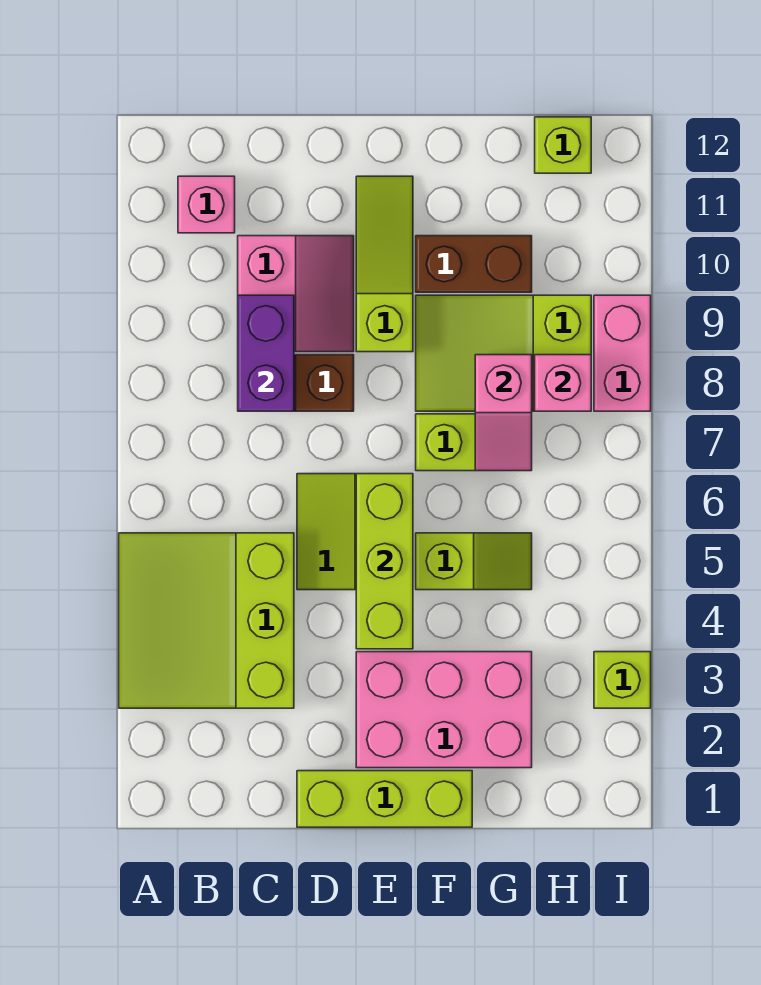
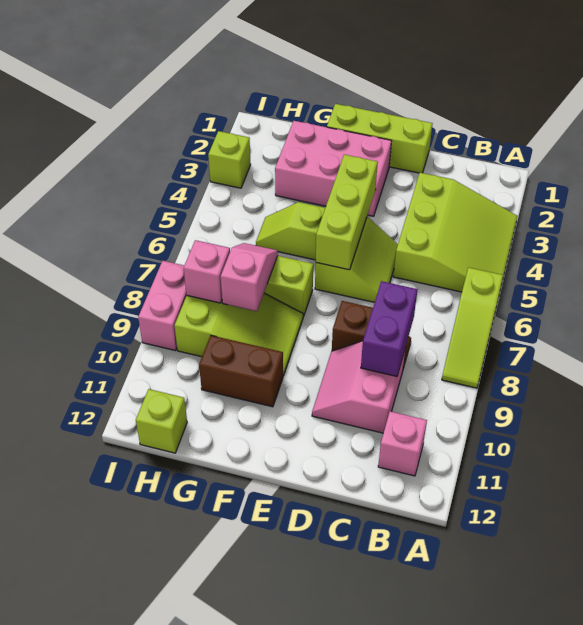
lime slope E9:E11 level 1 top 9 -> lime slope A6:A8 level 1 top 6

